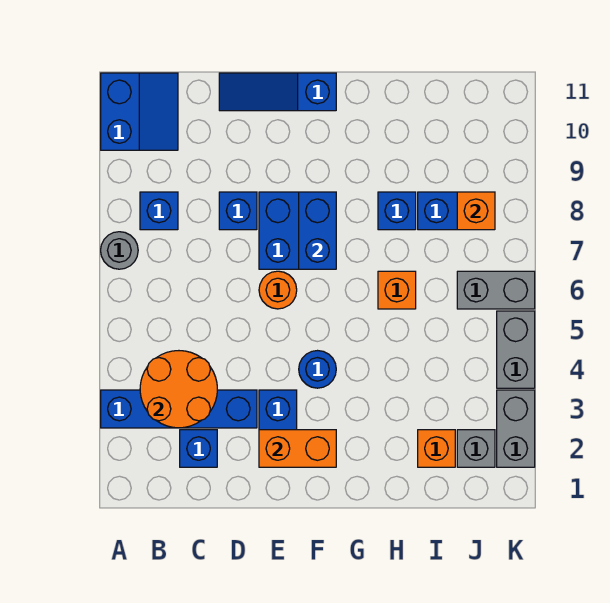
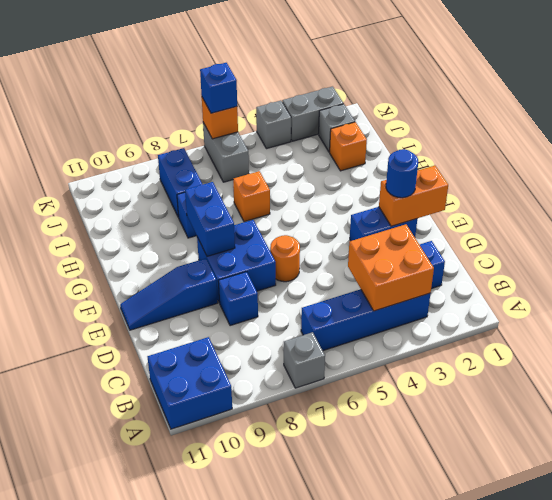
blue brick A3:D3 level 1 -> blue brick B3:B6 level 1
grey round brick A7 level 1 -> grey brick A7 level 1
blue slope A10:B11 level 1 top A -> blue brick A10:B11 level 1
orange round brick B3:C4 level 2 -> orange brick B3:C4 level 2
blue brick B8 level 1 -> blue brick K6 level 3
blue slope D11:F11 level 1 top F -> blue slope E9:E11 level 1 top 9
orange brick E2:F2 level 2 -> orange brick E1:E2 level 2
blue round brick F4 level 1 -> blue round brick E2 level 3
blue brick F7:F8 level 2 -> blue brick F8:G8 level 2
orange brick J8 level 2 -> orange brick K6 level 2
grey brick K4:K5 level 1 -> grey brick K4 level 1

